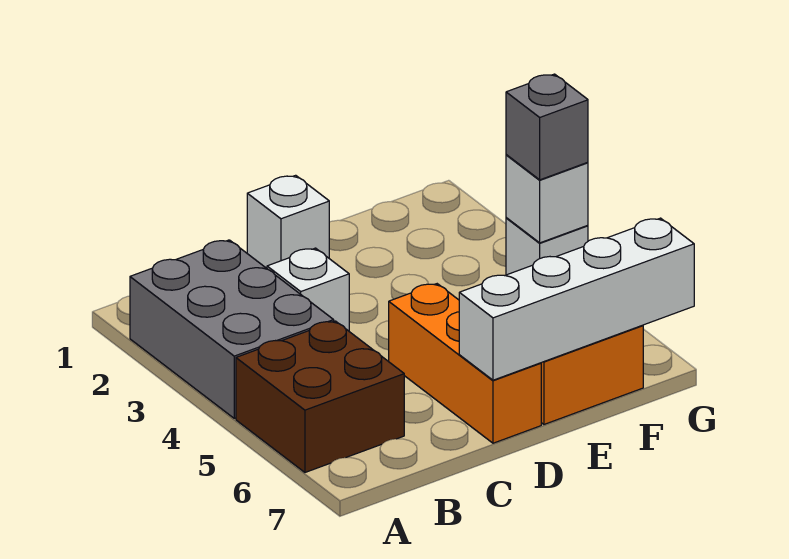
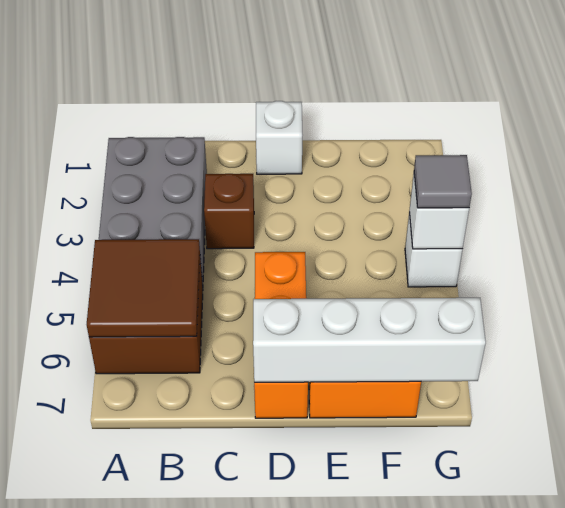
none -> brown tile A5:B6 level 2
white brick C3 level 1 -> brown brick C3 level 1
grey brick G4 level 3 -> grey tile G4 level 3

